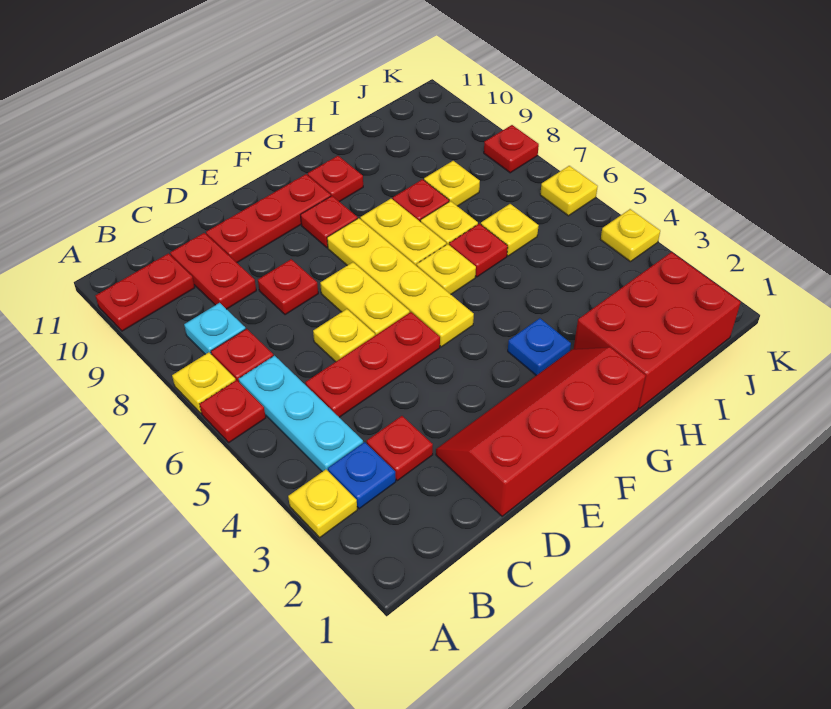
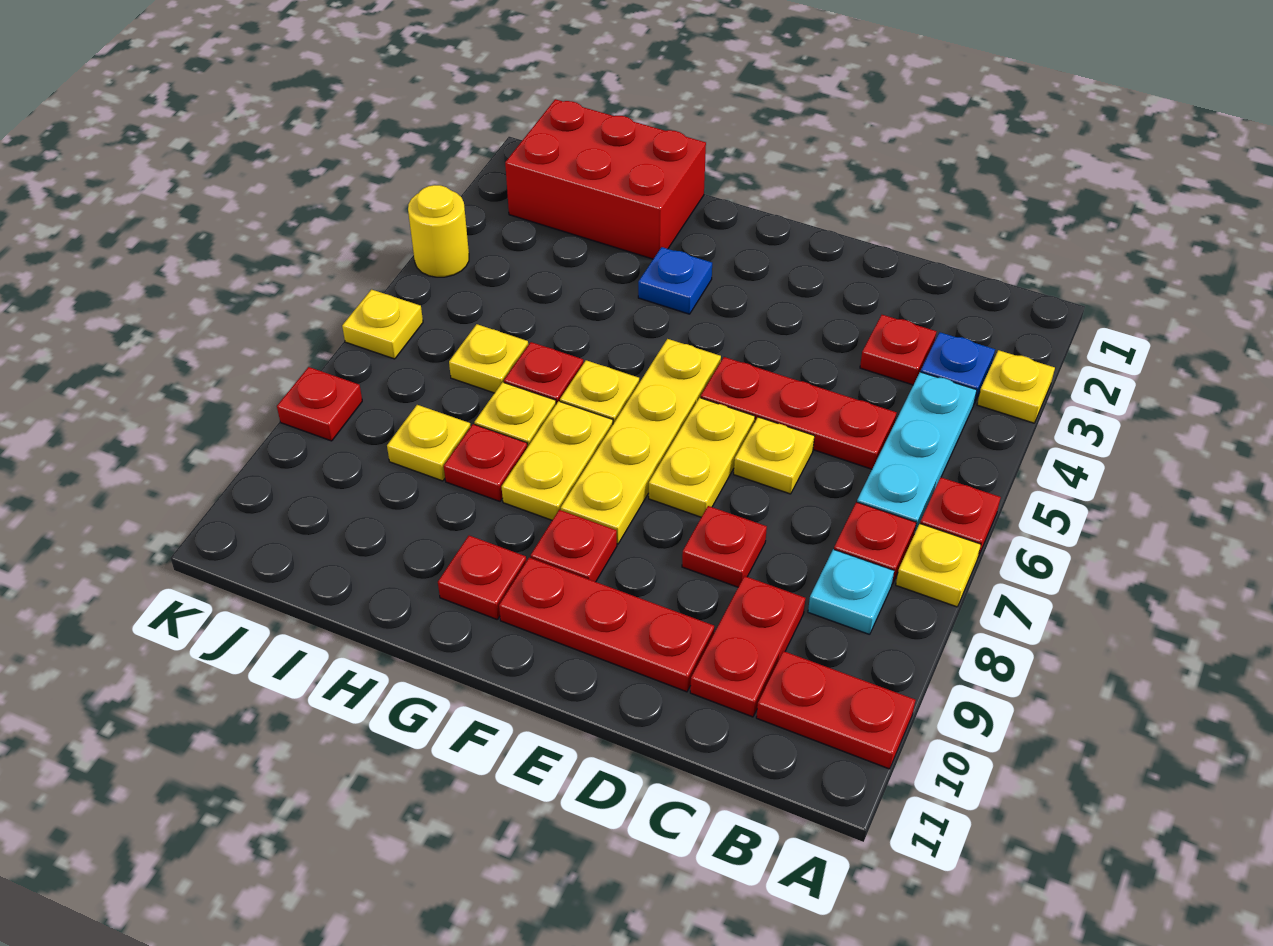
red slope D1:G2 level 1 top 1 -> none
yellow plate K4 level 1 -> yellow round brick K4 level 1

